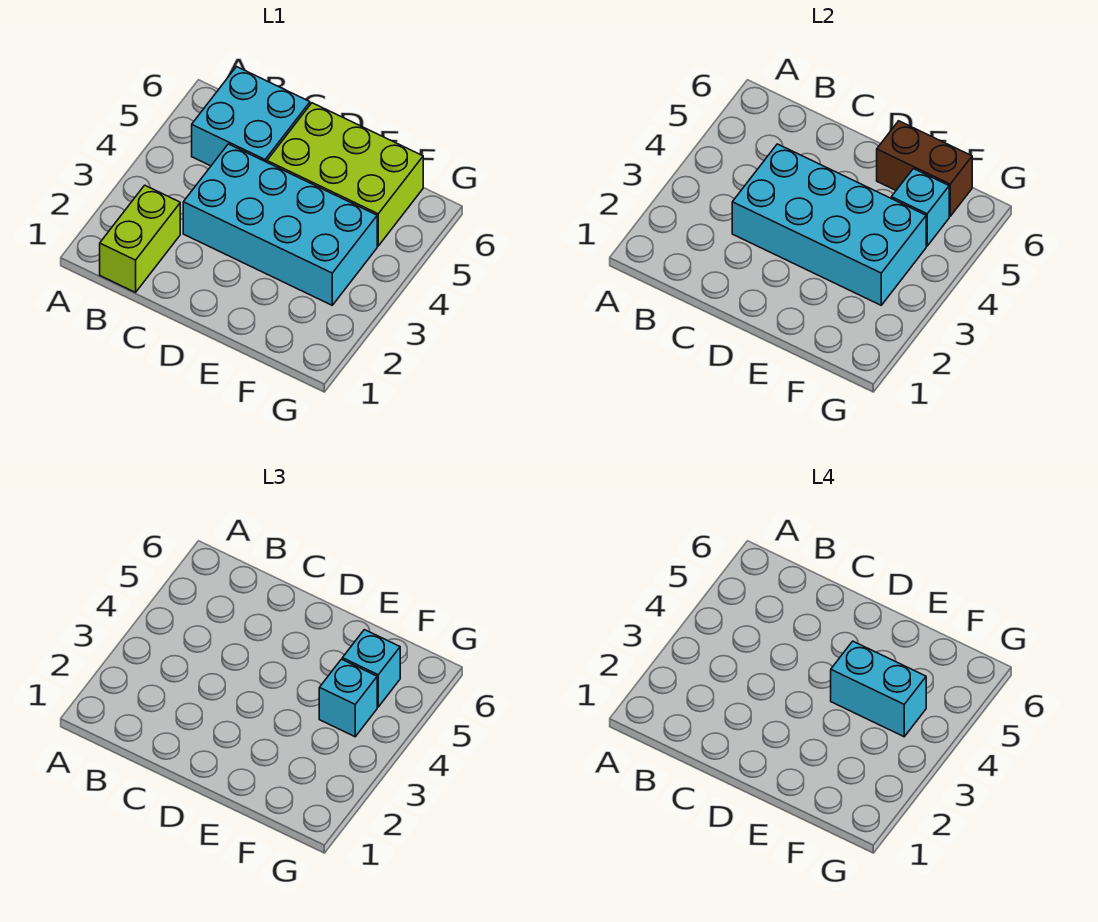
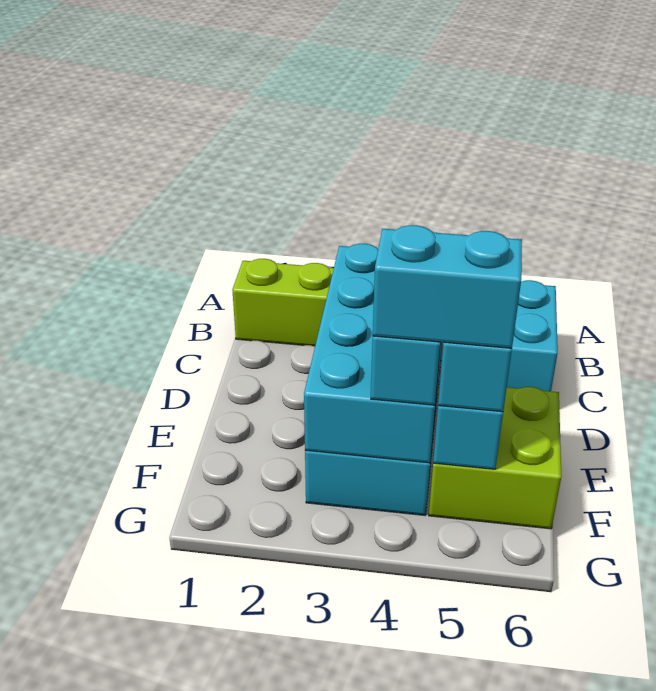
lime brick D5:F6 level 1 -> lime brick E5:F6 level 1
cyan brick E4:F4 level 4 -> cyan brick F4:F5 level 4
brown brick E6:F6 level 2 -> none

